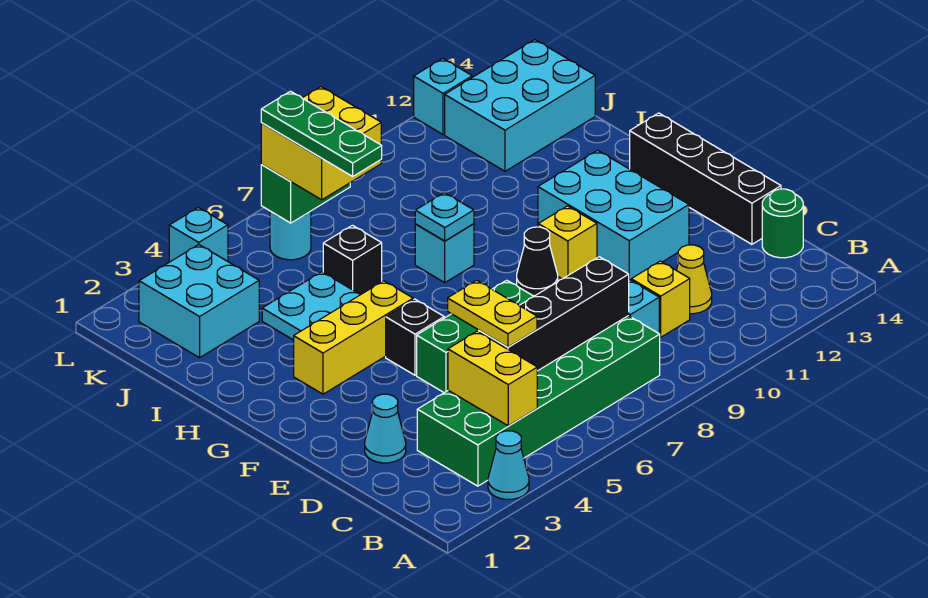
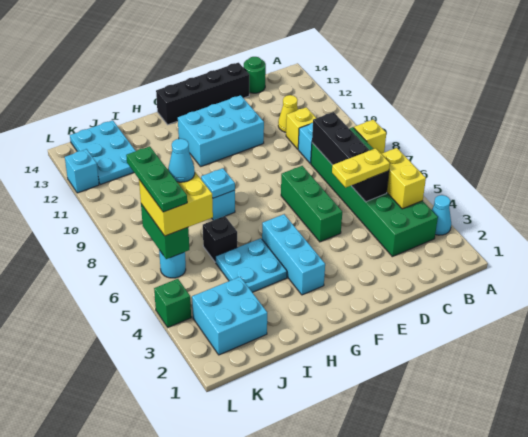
yellow brick B4:C4 level 2 -> yellow brick B4:B5 level 2
cyan cone D2 level 1 -> cyan cone J7 level 4
black brick F5 level 1 -> none
black cone F9 level 1 -> none
yellow brick F10 level 1 -> yellow brick A8 level 1
yellow brick G3:G5 level 1 -> cyan brick G3:G5 level 1
green plate I6:K6 level 4 -> green plate K6:K8 level 4
cyan brick J12:K14 level 1 -> cyan plate J12:K14 level 1
cyan brick L4 level 1 -> green brick L4 level 1

